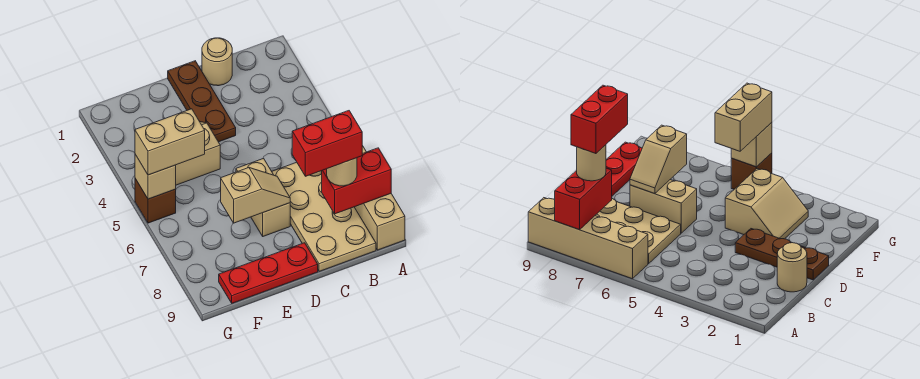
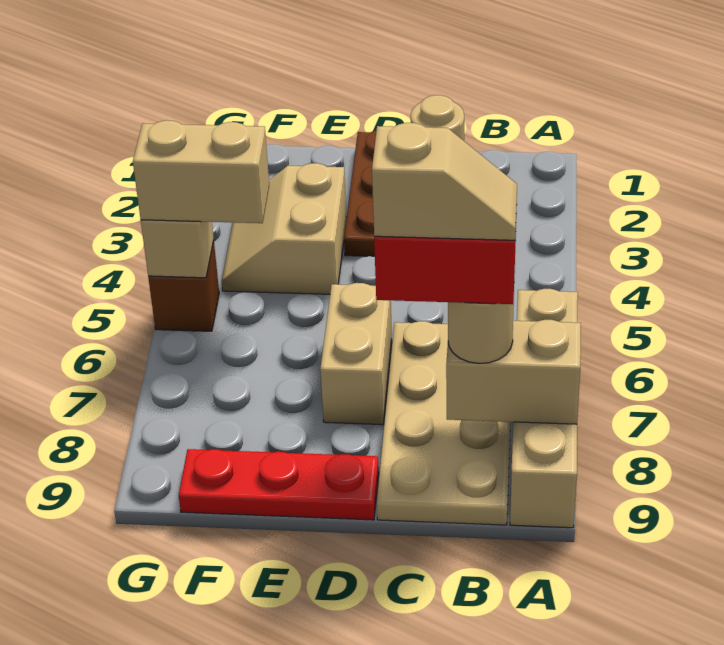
red brick A8:B8 level 2 -> tan brick A8:B8 level 2
tan slope D7:E7 level 2 top E -> tan slope B8:C8 level 5 top C
tan slope E3:F4 level 1 top 4 -> tan slope E3:F4 level 1 top E

